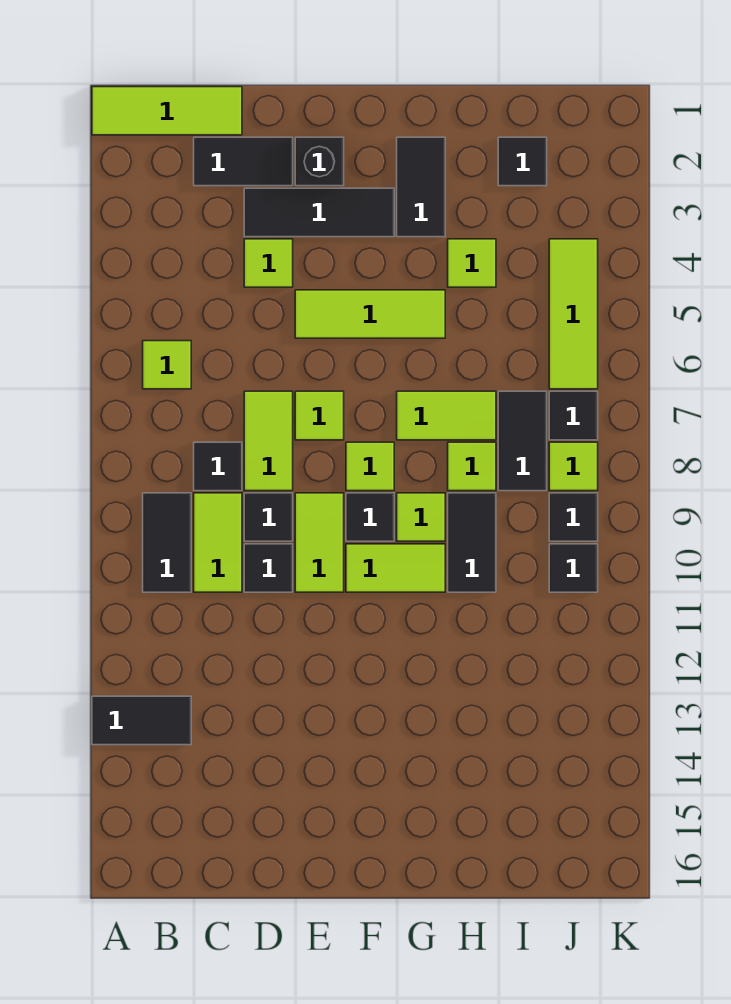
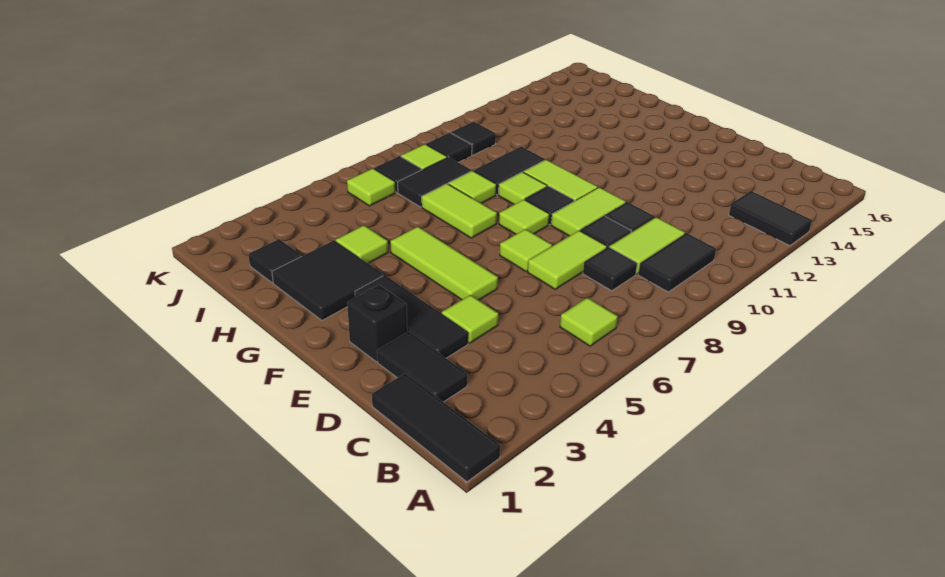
lime tile A1:C1 level 1 -> black tile A1:C1 level 1
black tile G2:G3 level 1 -> black tile G2:H3 level 1
lime tile J4:J6 level 1 -> lime tile J6 level 1

